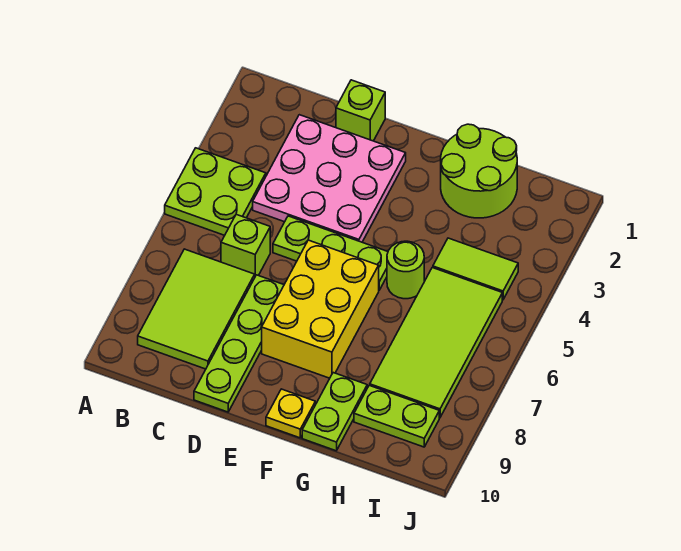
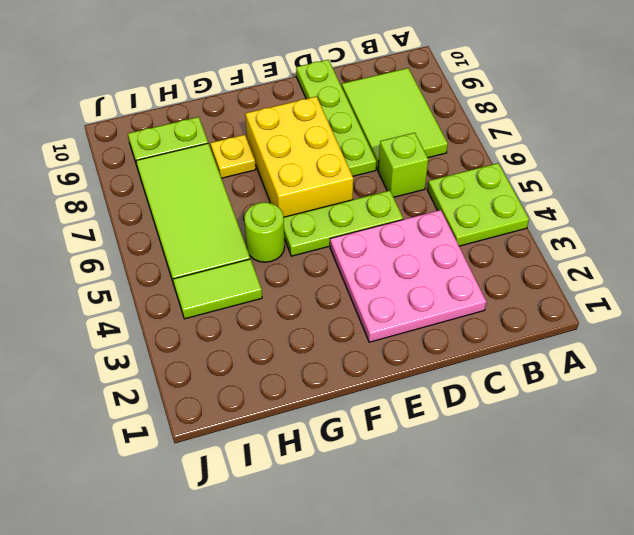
lime brick D1 level 1 -> none
yellow plate F10 level 1 -> yellow plate G8 level 1
lime round brick G1:H2 level 1 -> none
lime plate G9:G10 level 1 -> none

